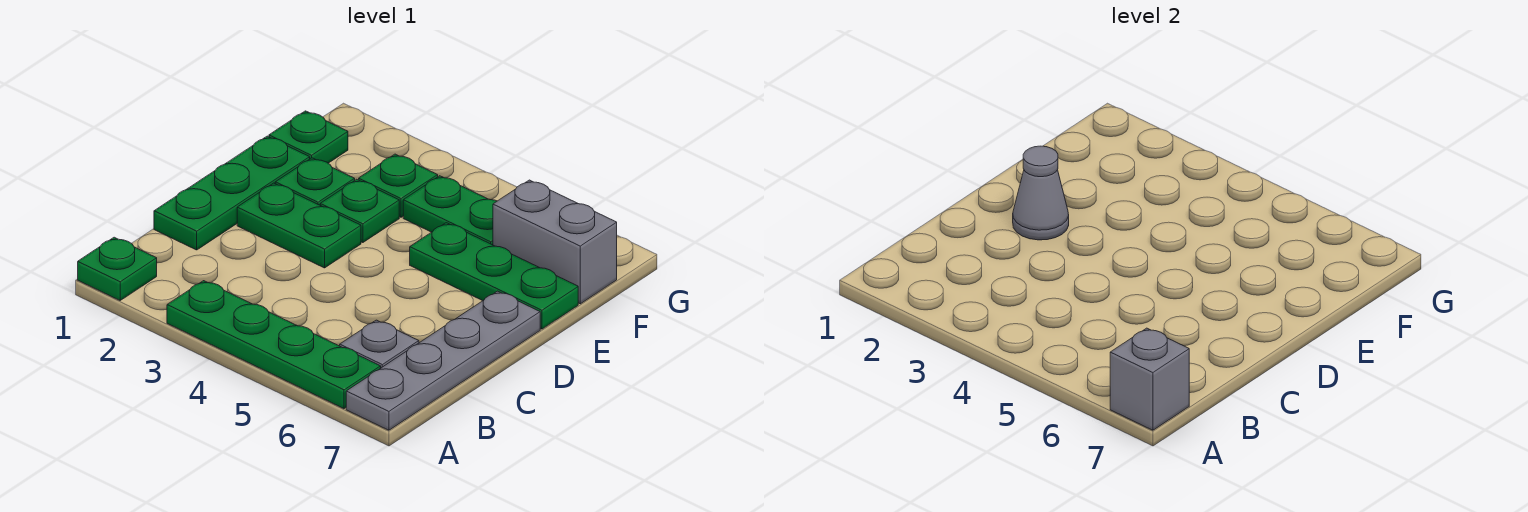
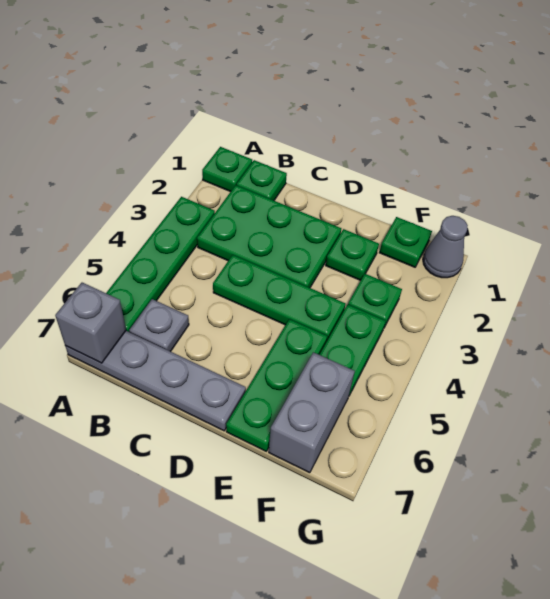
green plate C1:E1 level 1 -> green plate C4:E4 level 1
green plate D2:D3 level 1 -> green plate B2:D3 level 1
grey cone D2 level 2 -> grey cone G1 level 1
green plate E3 level 1 -> green plate B1 level 1

